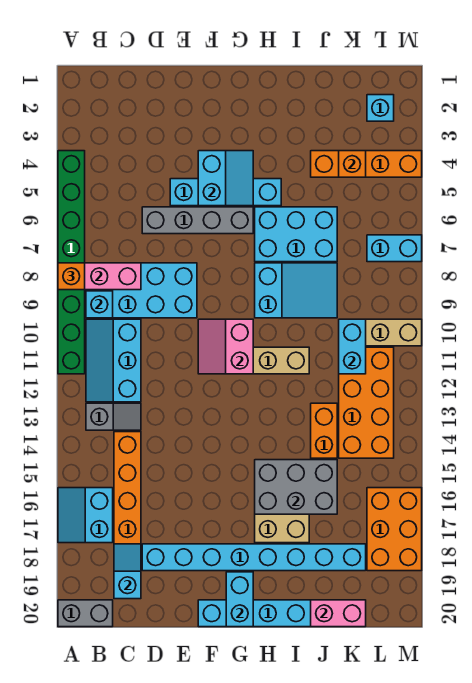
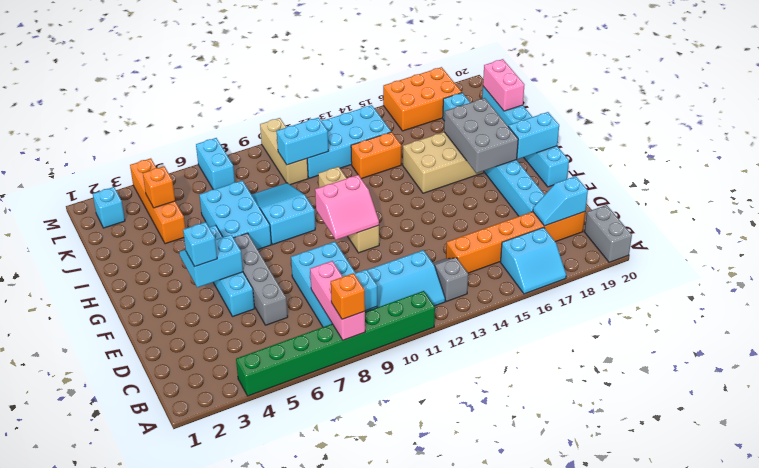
none -> cyan brick F4 level 3
grey brick H15:J16 level 2 -> grey brick G17:I18 level 2
orange brick K11:L14 level 1 -> cyan brick K11:L14 level 1

